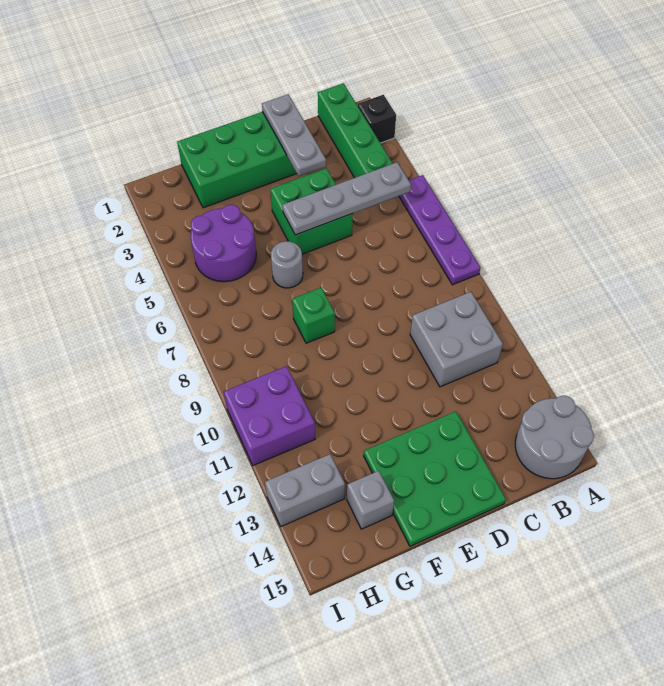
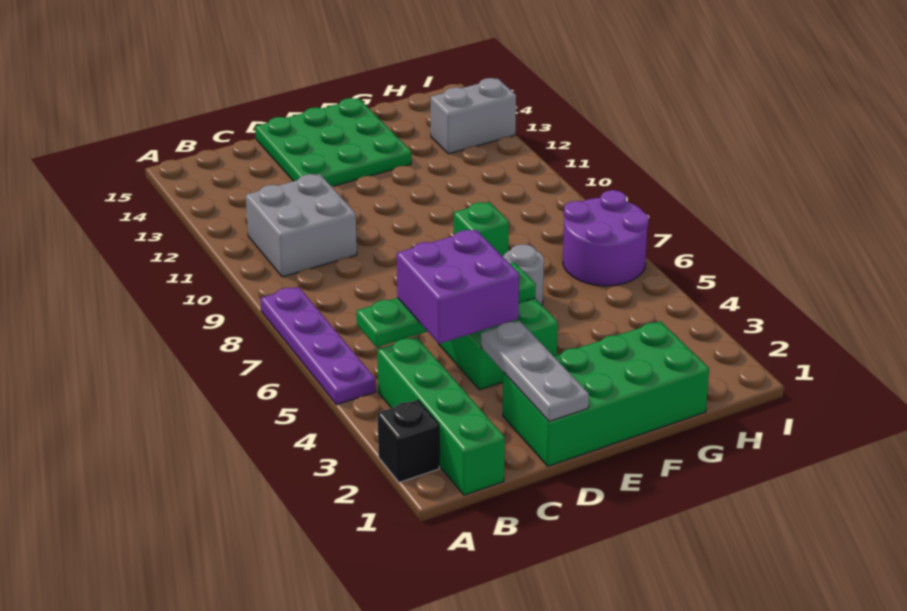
grey round brick A14:B15 level 1 -> none
grey plate B5:E5 level 2 -> green plate B5:E5 level 2
purple round brick G4:H5 level 1 -> purple round brick H6:I7 level 1
grey brick G14 level 1 -> none
purple brick H10:I11 level 1 -> purple brick C4:D5 level 3

